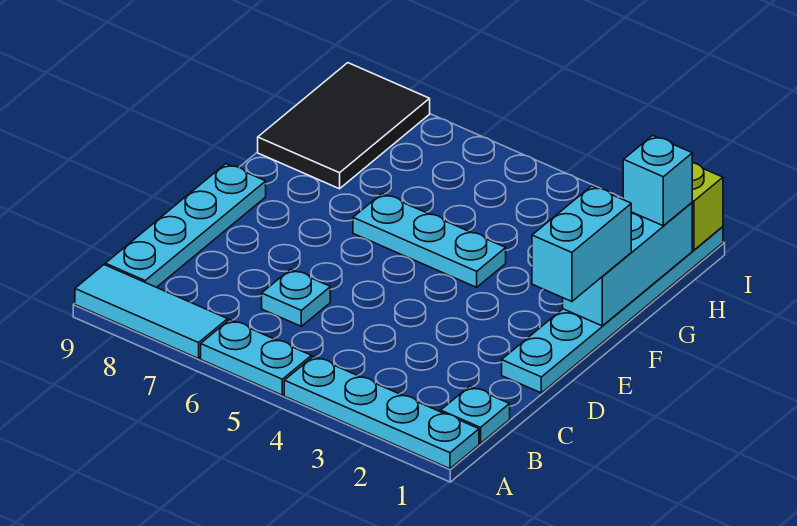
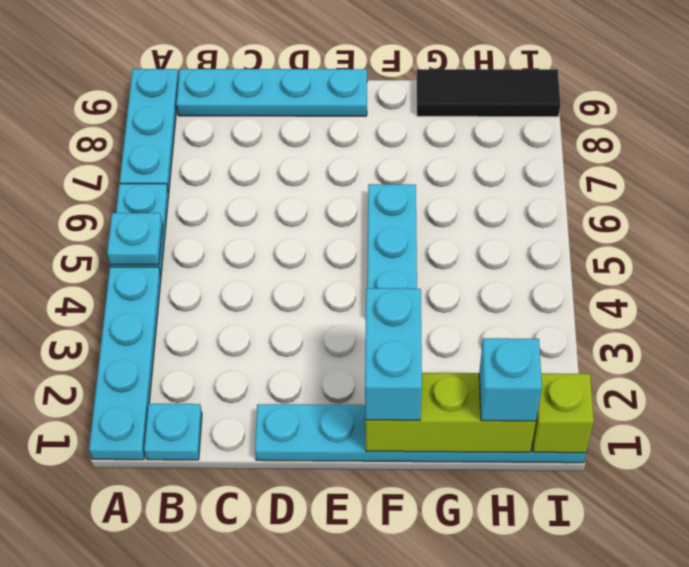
cyan tile A7:A9 level 1 -> cyan plate A7:A9 level 1
cyan plate C6 level 1 -> cyan plate A5 level 2
cyan brick E1:F1 level 3 -> cyan brick F1:F2 level 3
cyan brick F1:H1 level 2 -> lime brick F1:H1 level 2
black tile G8:I9 level 1 -> black tile G9:I9 level 1

